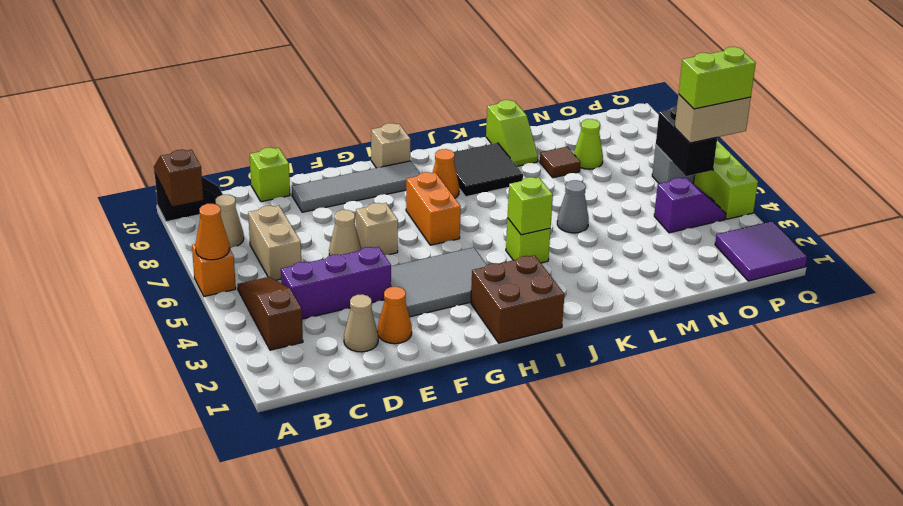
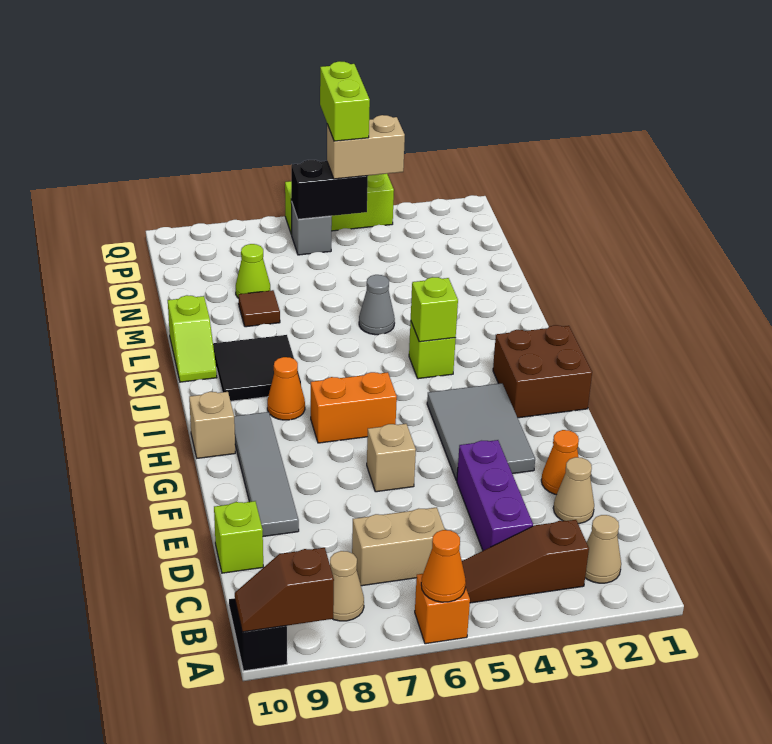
tan cone E6 level 1 -> tan cone B2 level 1
lime slope L9:L10 level 1 top 10 -> lime slope K10:L10 level 1 top L
purple slope O4:P4 level 1 top O -> none
purple tile P1:Q2 level 1 -> none
tan brick P5:Q5 level 3 -> tan brick P4:P5 level 3

